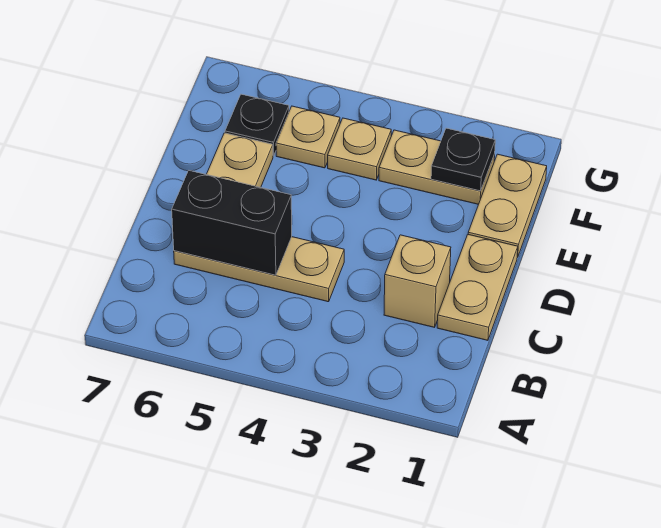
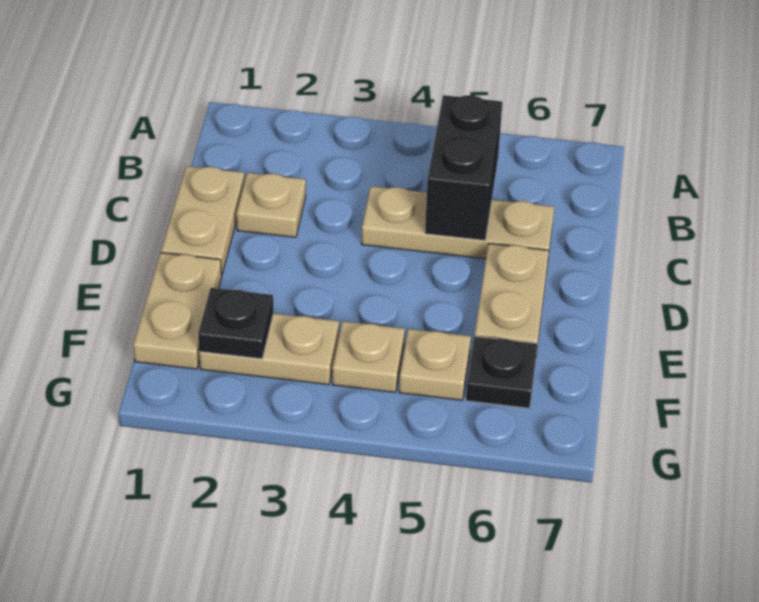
tan brick C2 level 1 -> tan plate C2 level 1
black brick C5:C6 level 2 -> black brick B5:C5 level 2

